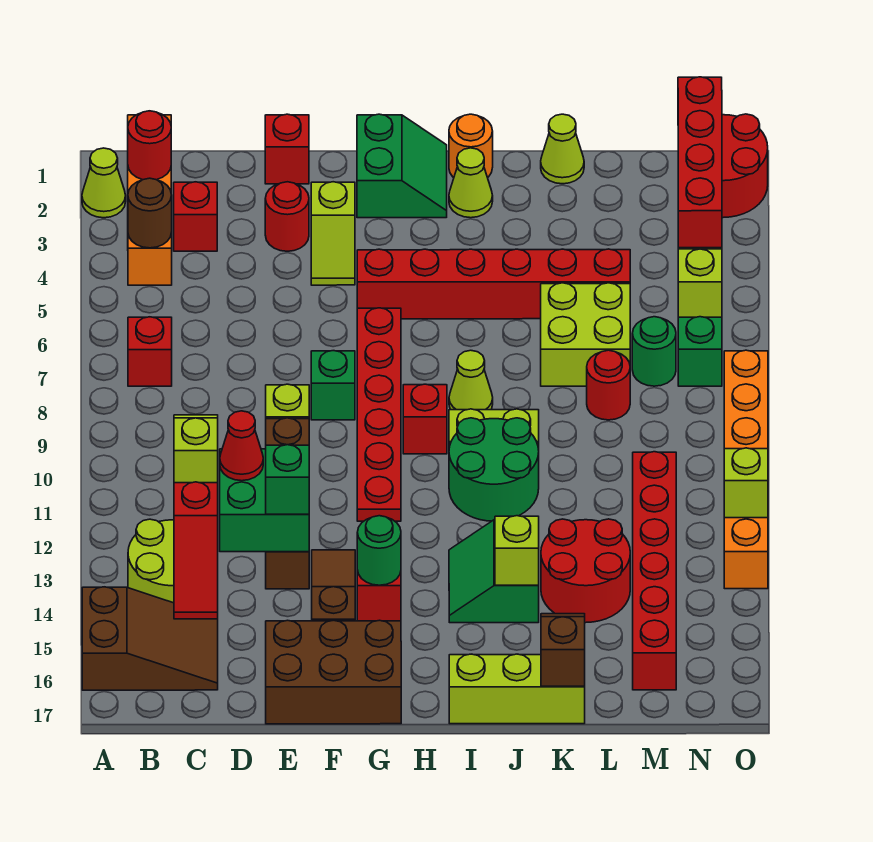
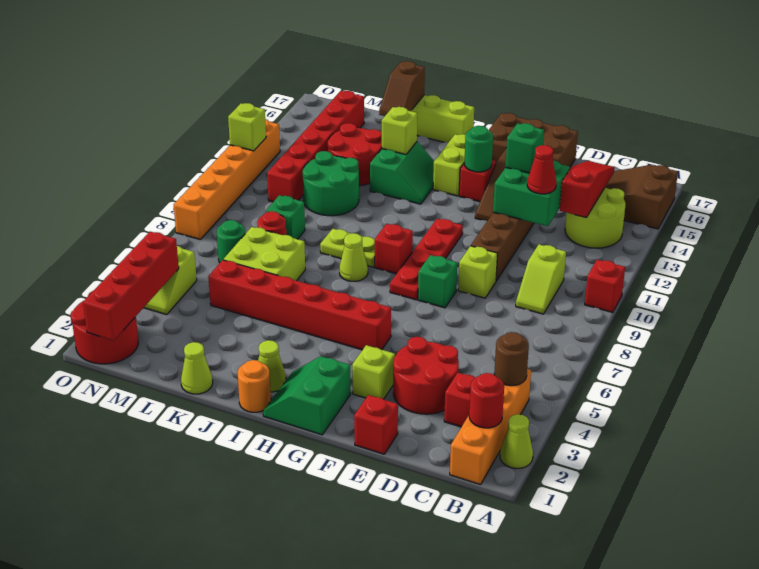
red brick B7 level 1 -> red brick A10 level 1
red round brick E3 level 1 -> red round brick D3:E4 level 1
red plate G6:G11 level 1 -> red plate G8:G11 level 1
none -> lime brick H14:H15 level 1
green round brick I10:J11 level 1 -> green round brick K11:L12 level 1
green brick N7 level 1 -> green brick L9 level 1

